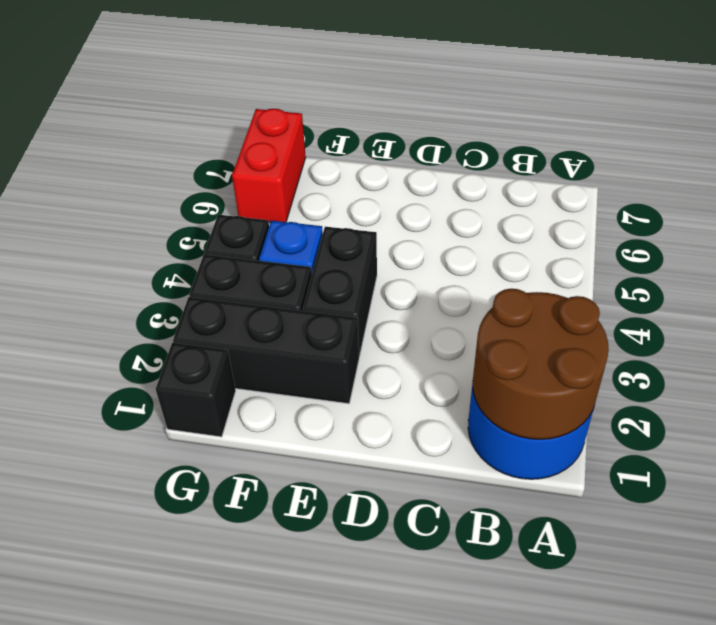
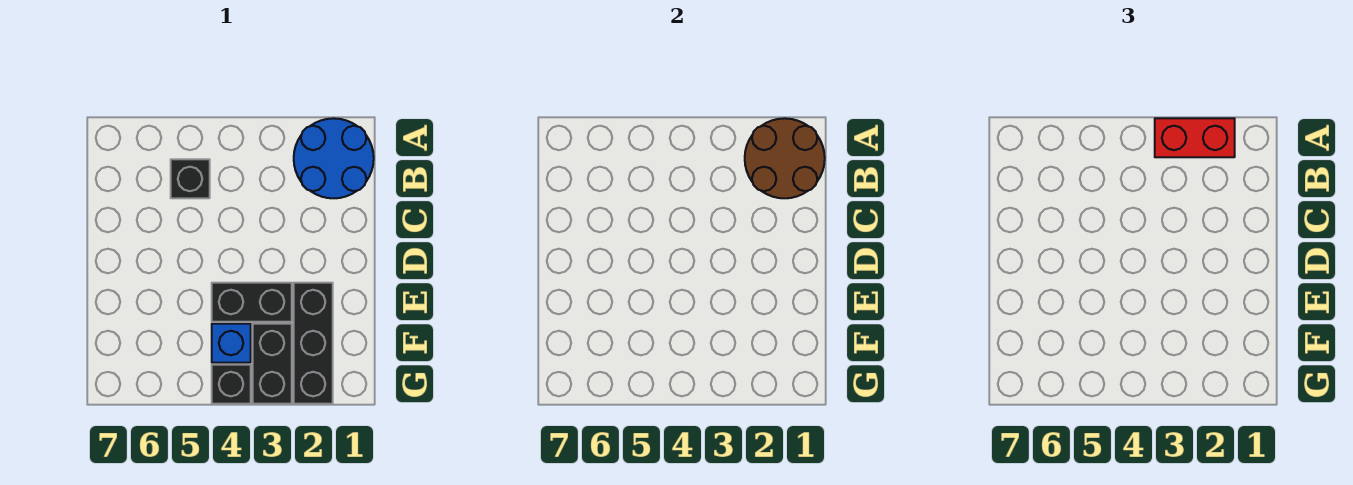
black brick G1 level 1 -> black brick B5 level 1
red brick G6:G7 level 1 -> red brick A2:A3 level 3

